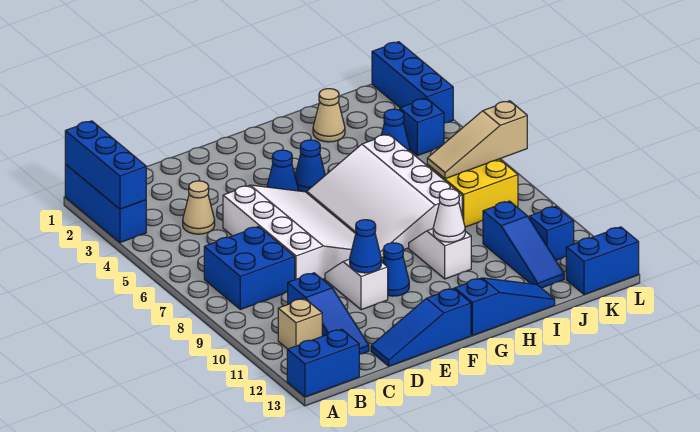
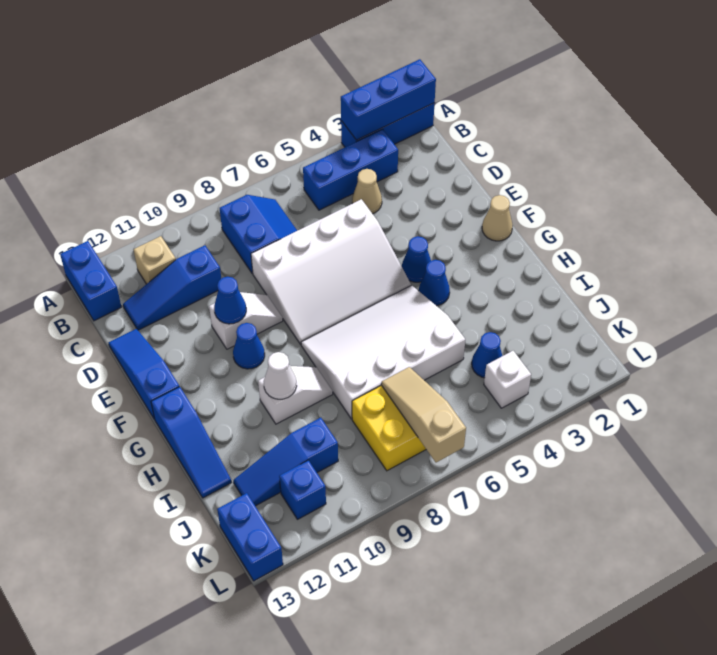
blue brick B7:C8 level 1 -> blue slope B7:C8 level 1 top 8
tan cone I2 level 1 -> tan cone F1 level 1
blue brick K4 level 1 -> white brick K4 level 1
blue brick L1:L3 level 1 -> blue brick B3:B5 level 1

